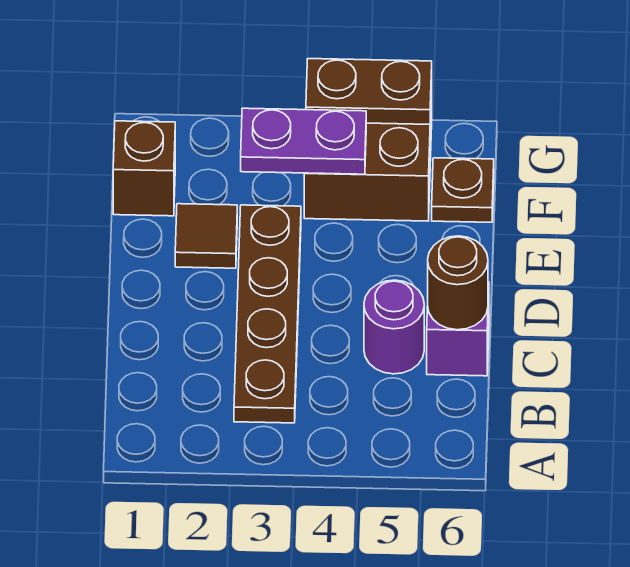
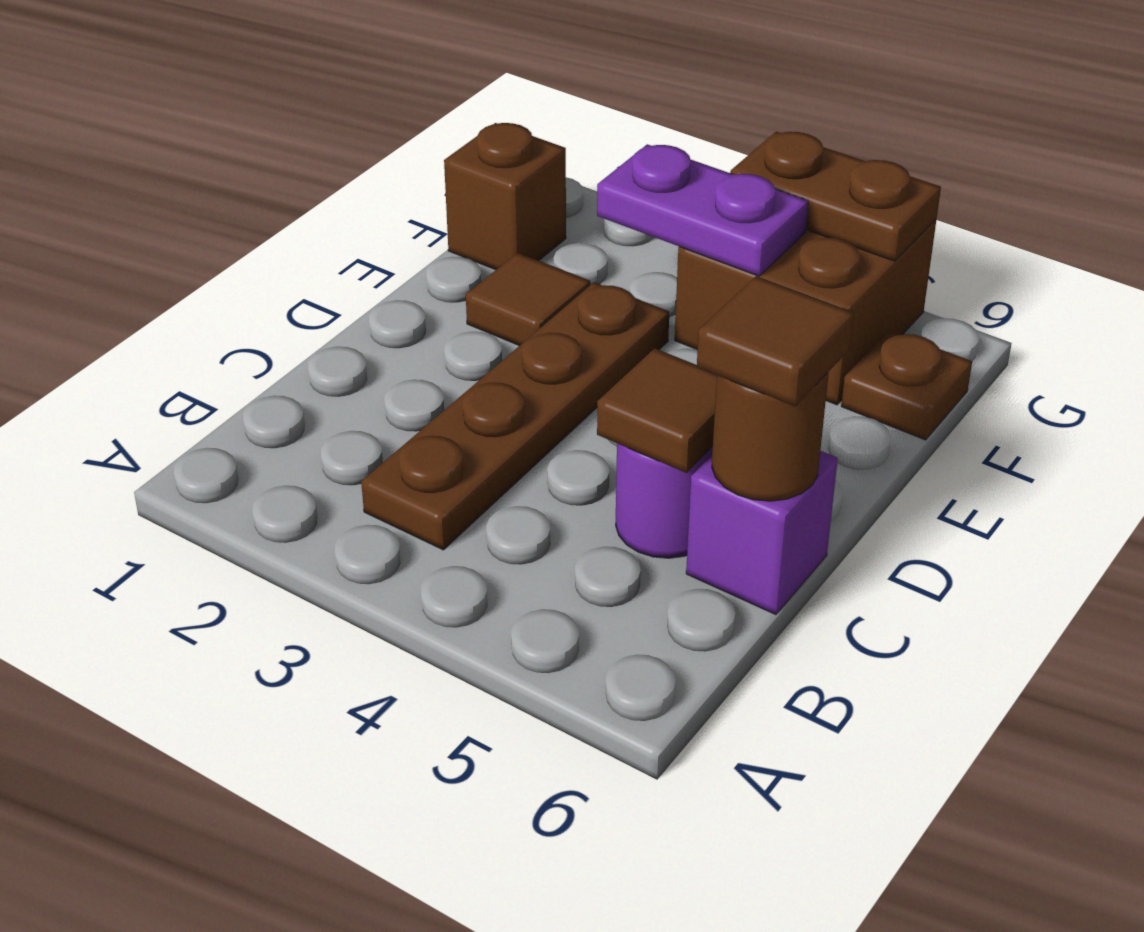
none -> brown tile C5 level 2
none -> brown tile C6 level 3

